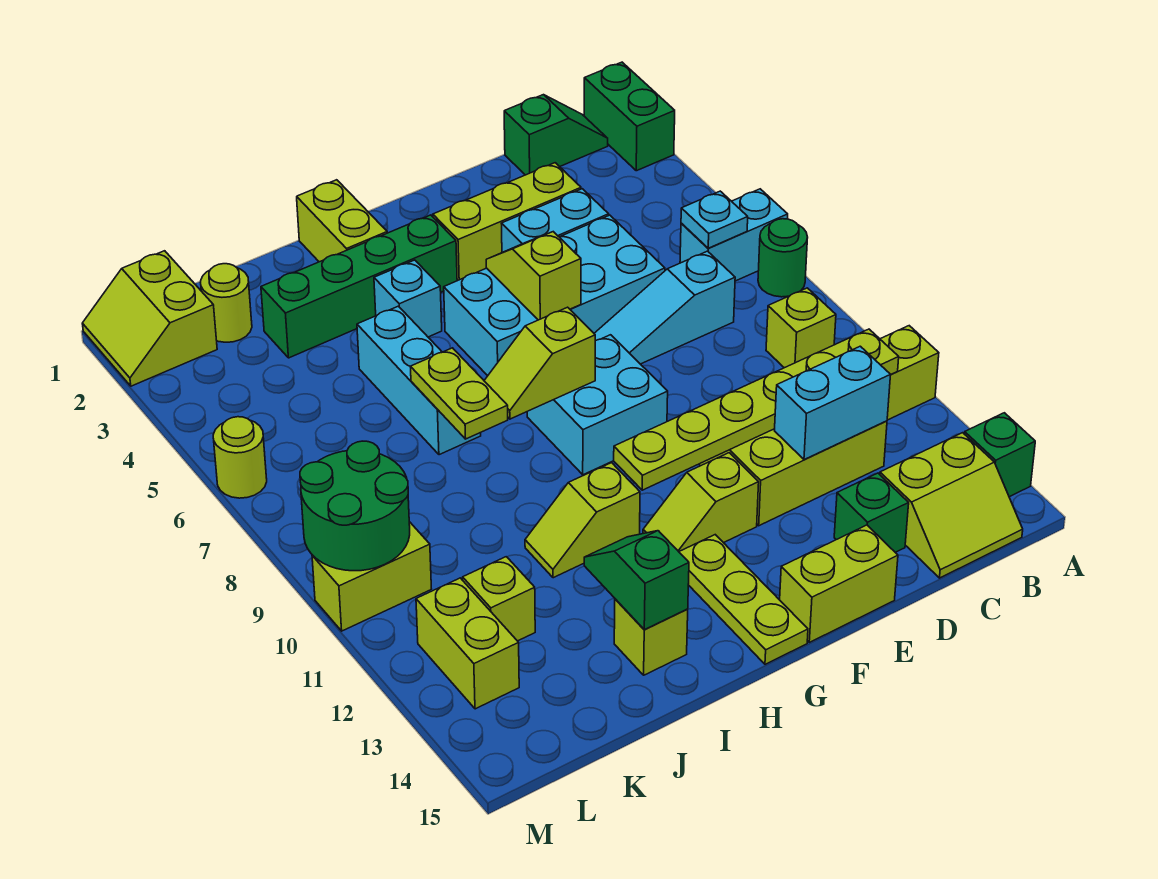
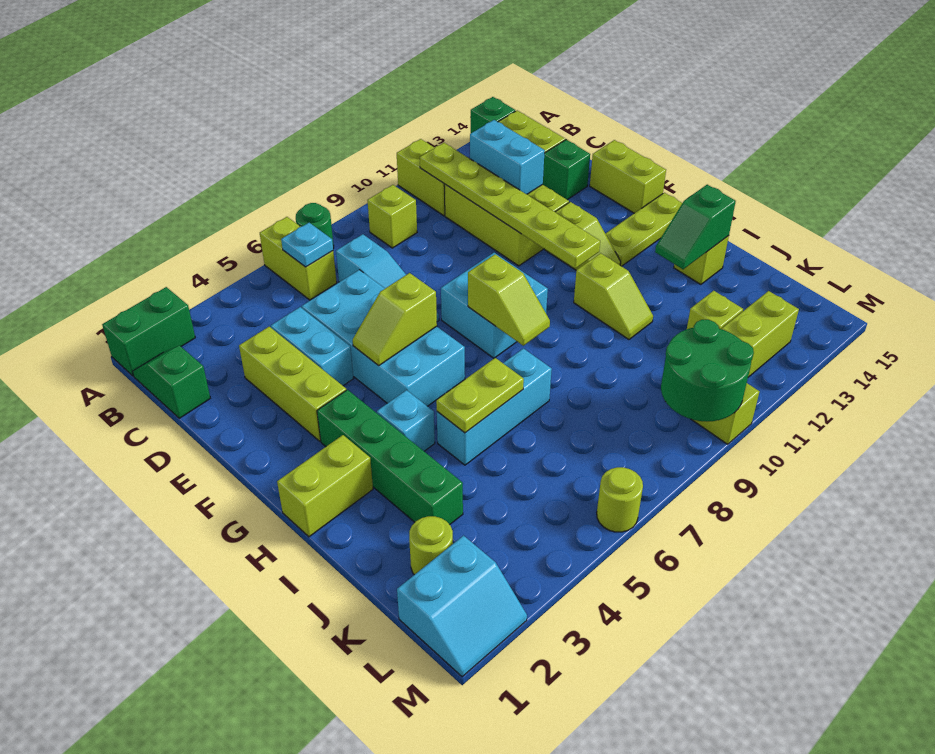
cyan brick A6:B6 level 1 -> lime brick A6:B6 level 1
lime plate I7:I8 level 2 -> lime plate I5:I6 level 2
lime slope L1:M2 level 1 top L -> cyan slope L1:M2 level 1 top L

